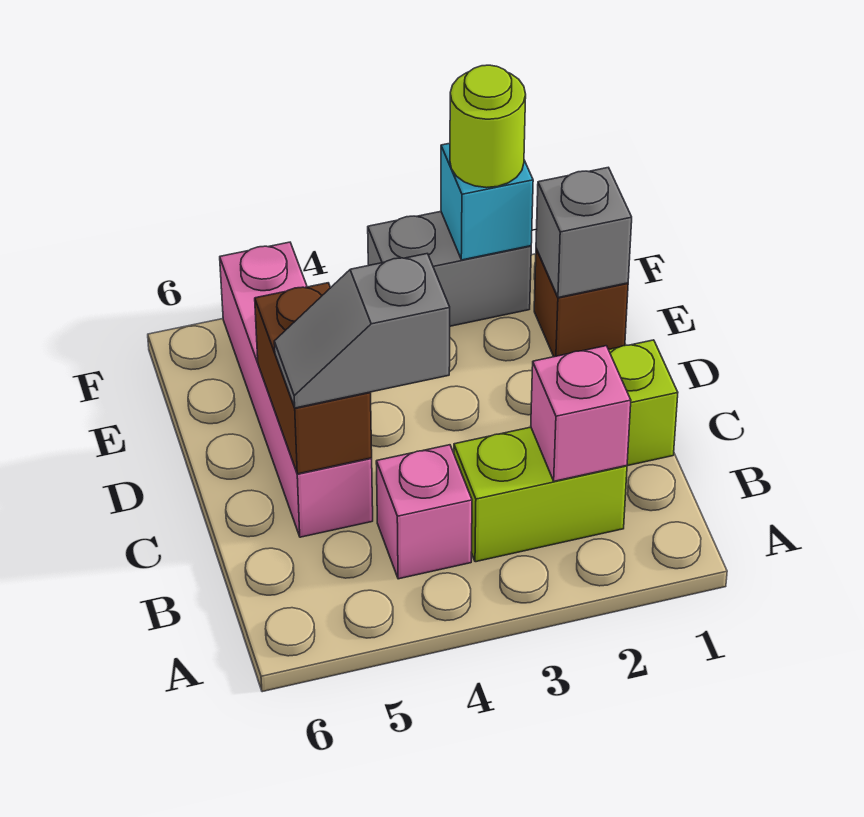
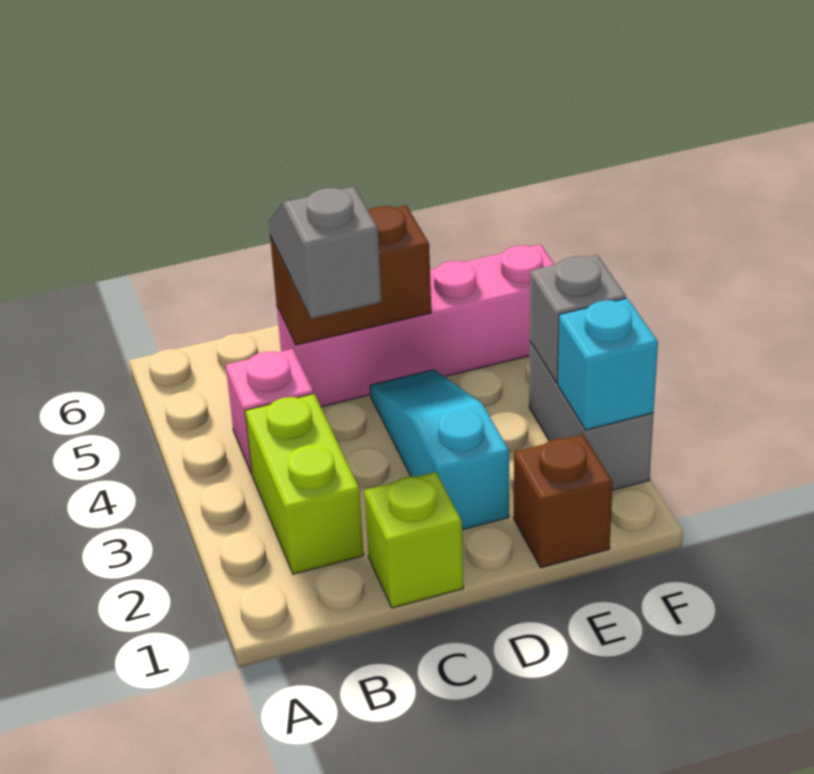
pink brick B2 level 2 -> none
none -> cyan slope D2:D4 level 1 top 2
grey brick E1 level 2 -> grey brick F3 level 2
lime round brick F2 level 3 -> none

